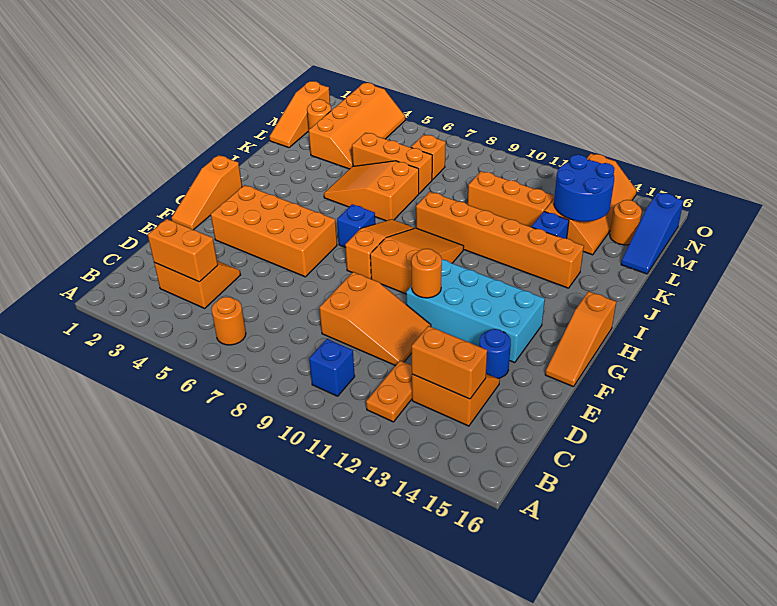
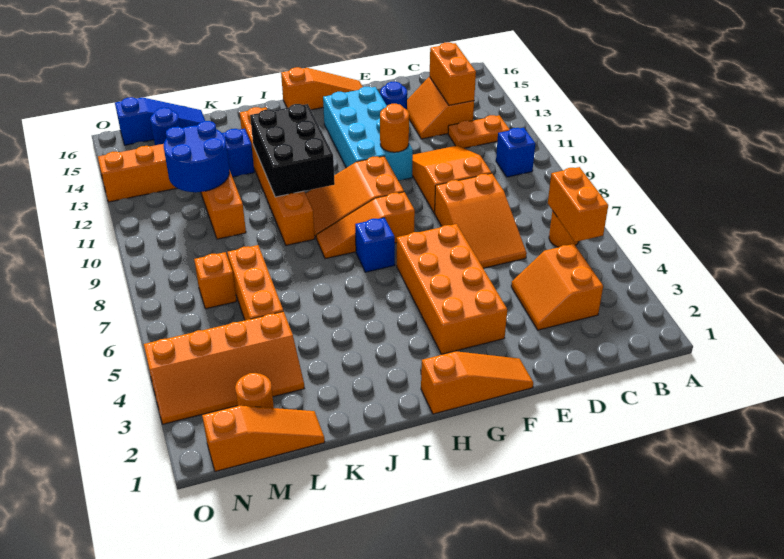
orange brick C3:C4 level 2 -> orange brick B5:B6 level 2
none -> black brick I10:J12 level 2
orange slope J5:K7 level 1 top 7 -> orange slope D6:E8 level 1 top 8
orange slope L3:O4 level 1 top 3 -> orange slope L3:O4 level 1 top 4
blue round brick L13:M14 level 2 -> blue round brick L11:M12 level 2
orange round brick M15 level 1 -> blue round brick M15 level 1

